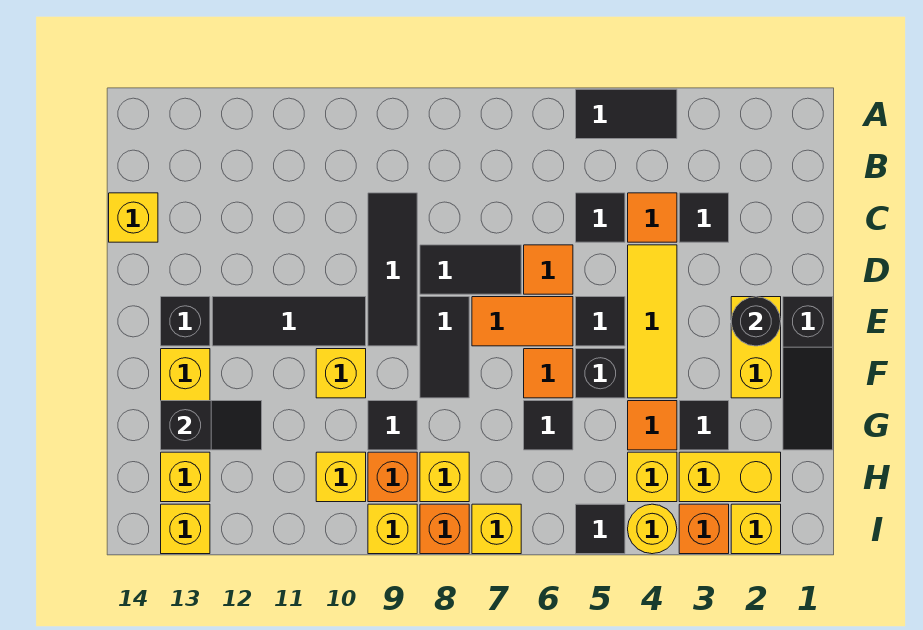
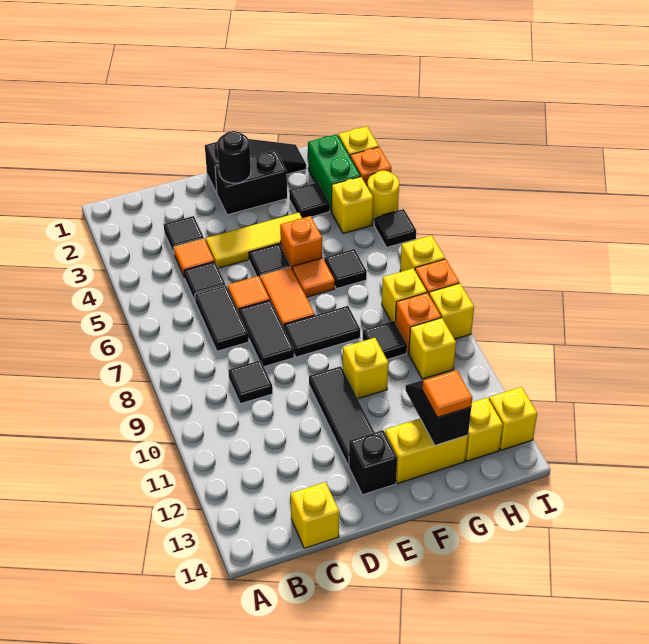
black tile A4:A5 level 1 -> black tile C6:C7 level 1
black tile C9:E9 level 1 -> black tile C9 level 1
yellow brick E2:F2 level 1 -> black brick E2:F2 level 1
black brick F5 level 1 -> orange brick F5 level 1
orange tile G4 level 1 -> orange tile G13 level 3
yellow brick H2:H3 level 1 -> green brick H2:H3 level 1

